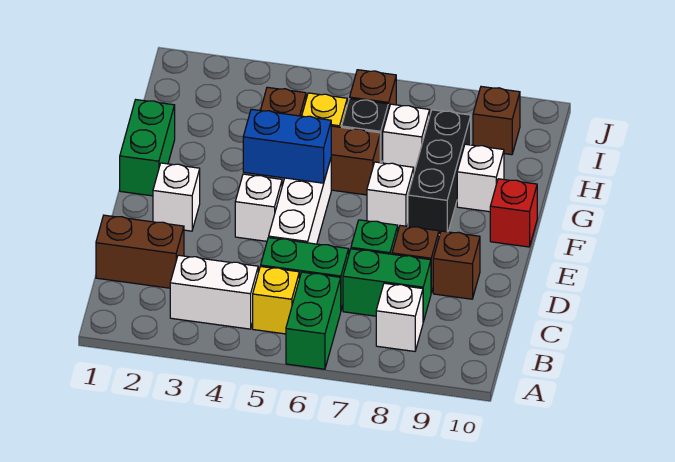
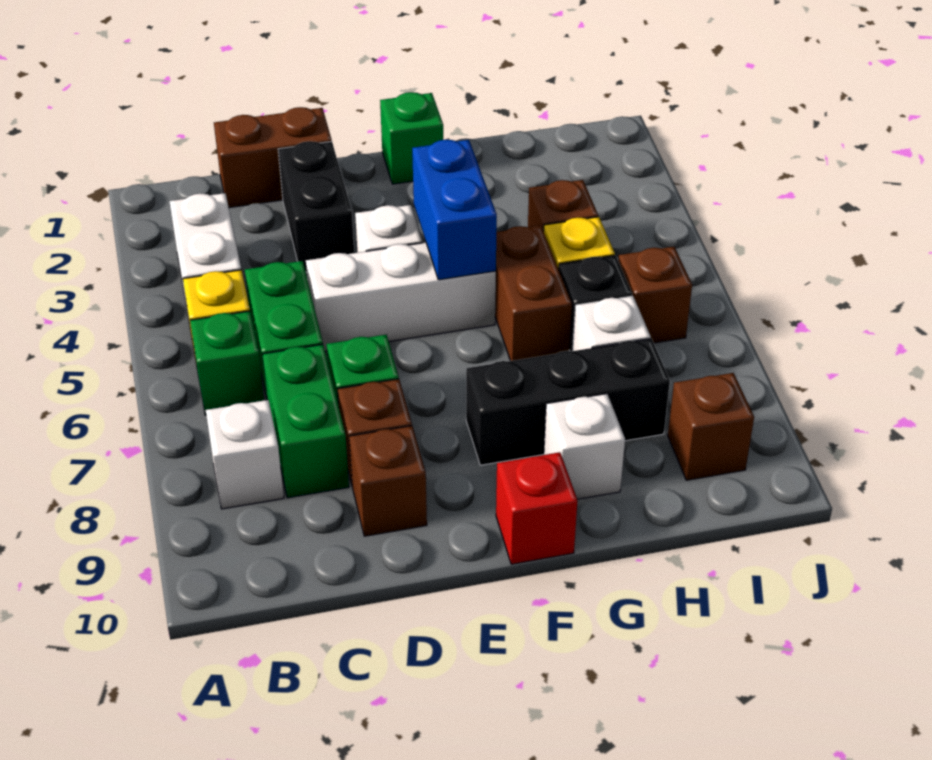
green brick A6:B6 level 1 -> green brick B6 level 1
brown brick C1:C2 level 1 -> brown brick C1:D1 level 1
none -> black brick D2:D3 level 1
white brick E2 level 1 -> none
green brick F1:G1 level 1 -> green brick F1 level 1
white brick F7 level 1 -> none

